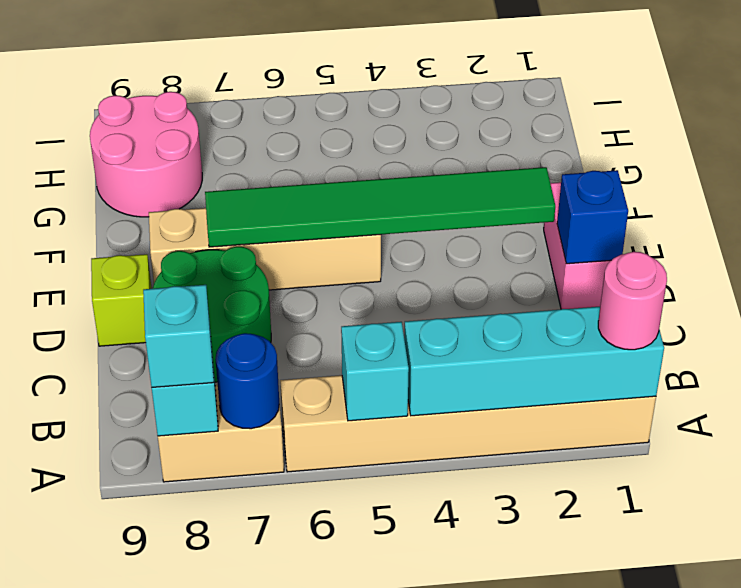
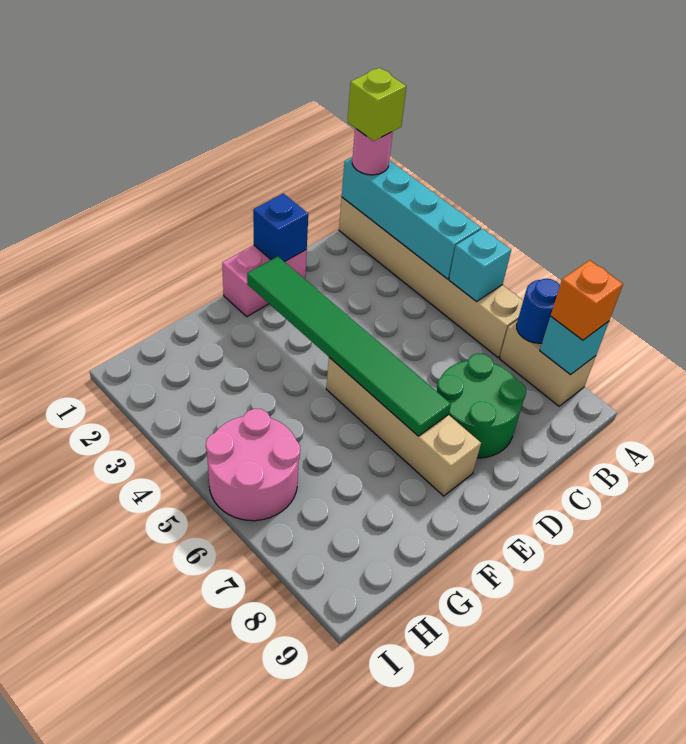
cyan brick A8 level 3 -> orange brick A8 level 3
lime brick D9 level 1 -> lime brick A1 level 4
pink round brick G8:H9 level 1 -> pink round brick H5:I6 level 1

